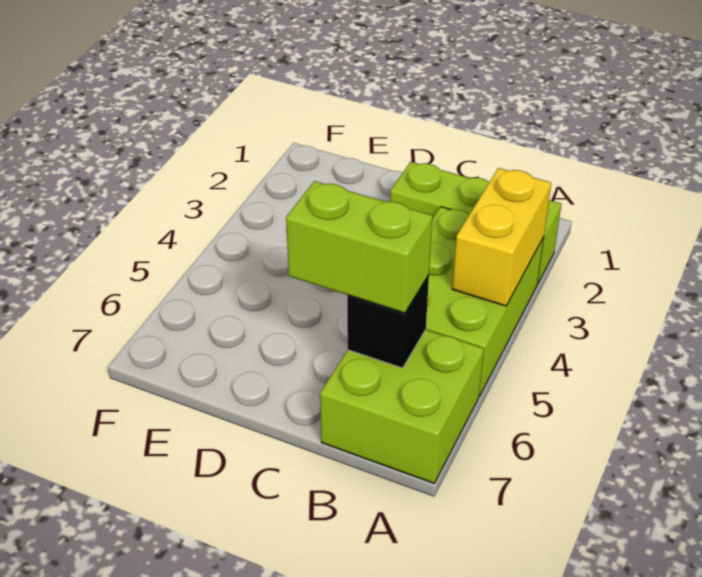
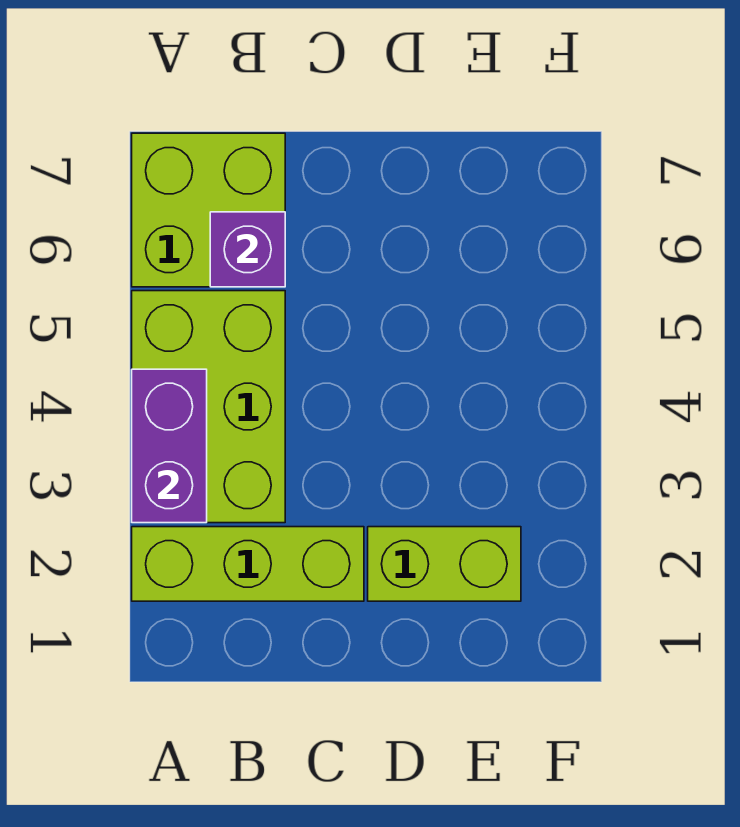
yellow brick A3:A4 level 2 -> purple brick A3:A4 level 2
black brick B6 level 2 -> purple brick B6 level 2
lime brick B6:C6 level 3 -> lime brick D2:E2 level 1

